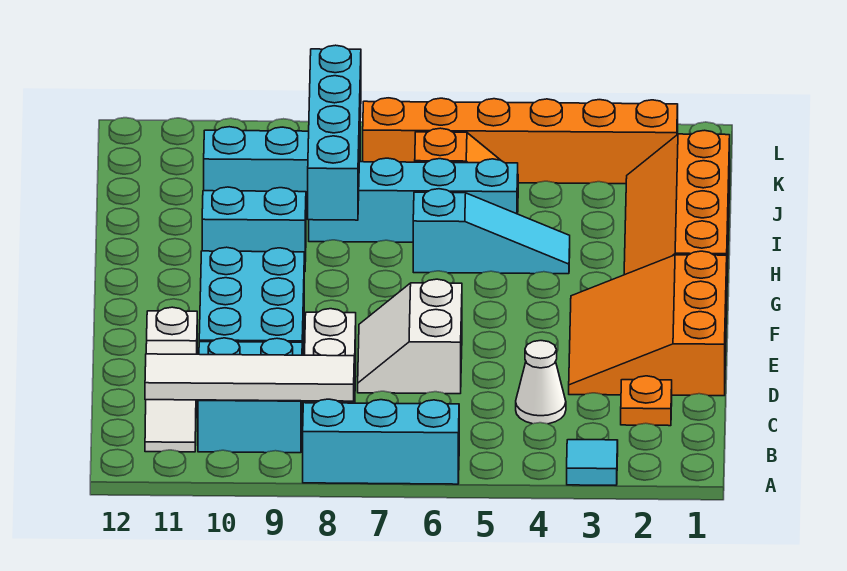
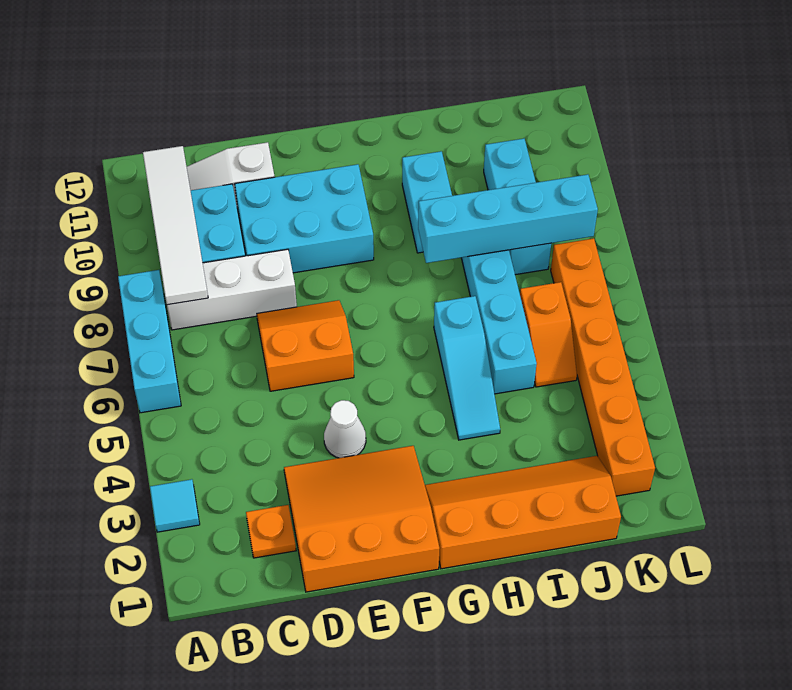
white cone C4 level 1 -> white cone E4 level 1
white slope D6:E7 level 1 top 6 -> orange slope D6:E7 level 1 top 6

